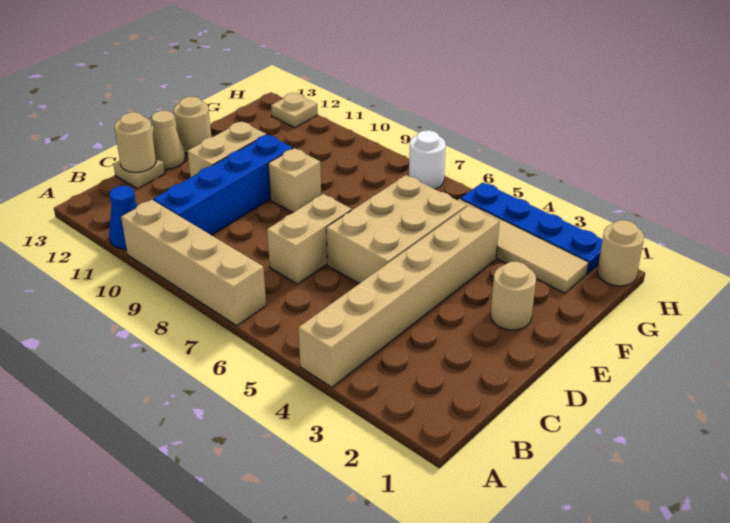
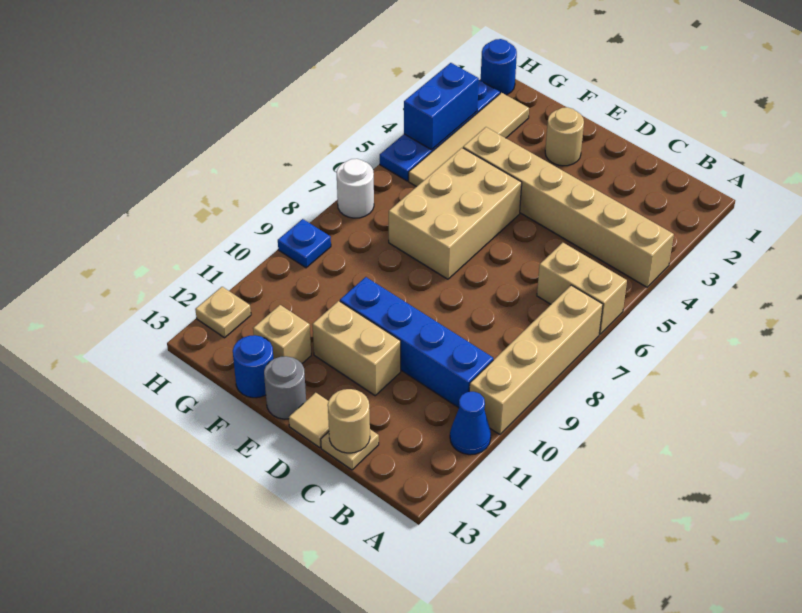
tan brick C7:D7 level 1 -> tan brick A6:B6 level 1
tan brick D5:F6 level 1 -> tan brick E5:F7 level 1
tan cone D13 level 1 -> tan tile D13 level 1
tan brick E9 level 1 -> tan brick F12 level 1
tan round brick E13 level 1 -> grey round brick E13 level 1
none -> blue round brick F13 level 1
tan round brick H1 level 1 -> blue round brick H1 level 1
none -> blue brick H3:H4 level 2
none -> blue plate H9 level 1

